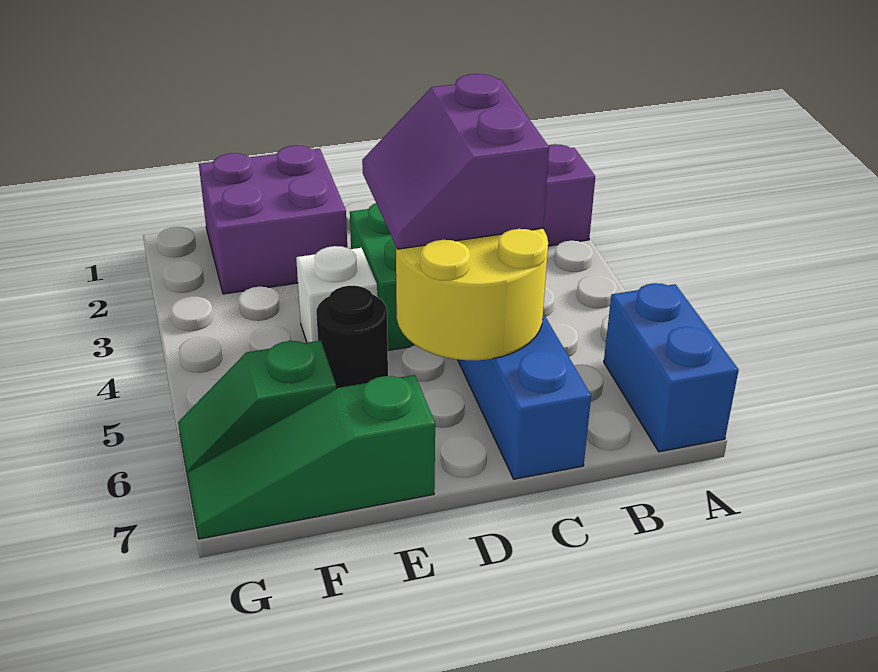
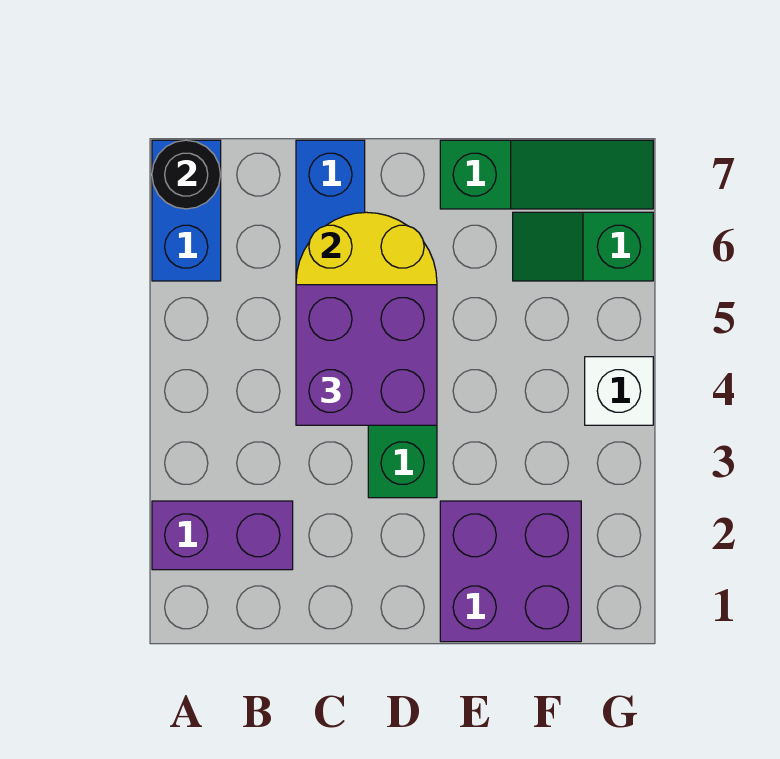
purple slope C4:D5 level 3 top C -> purple brick C4:D5 level 3
white brick E4 level 1 -> white brick G4 level 1
black round brick E5 level 1 -> black round brick A7 level 2
green slope F6:G6 level 1 top F -> green slope F6:G6 level 1 top G

